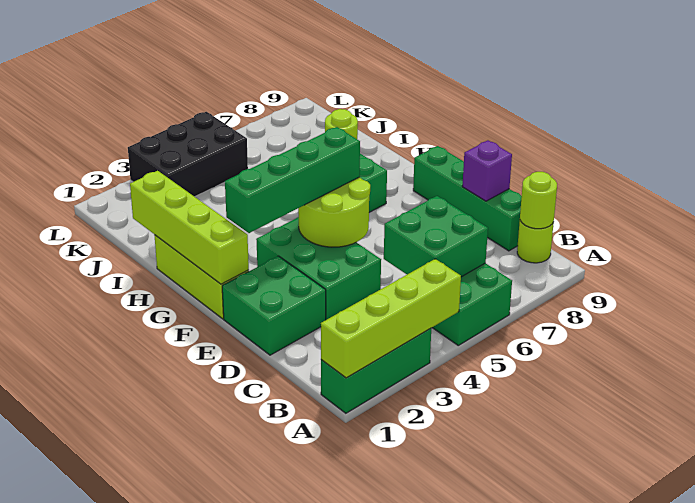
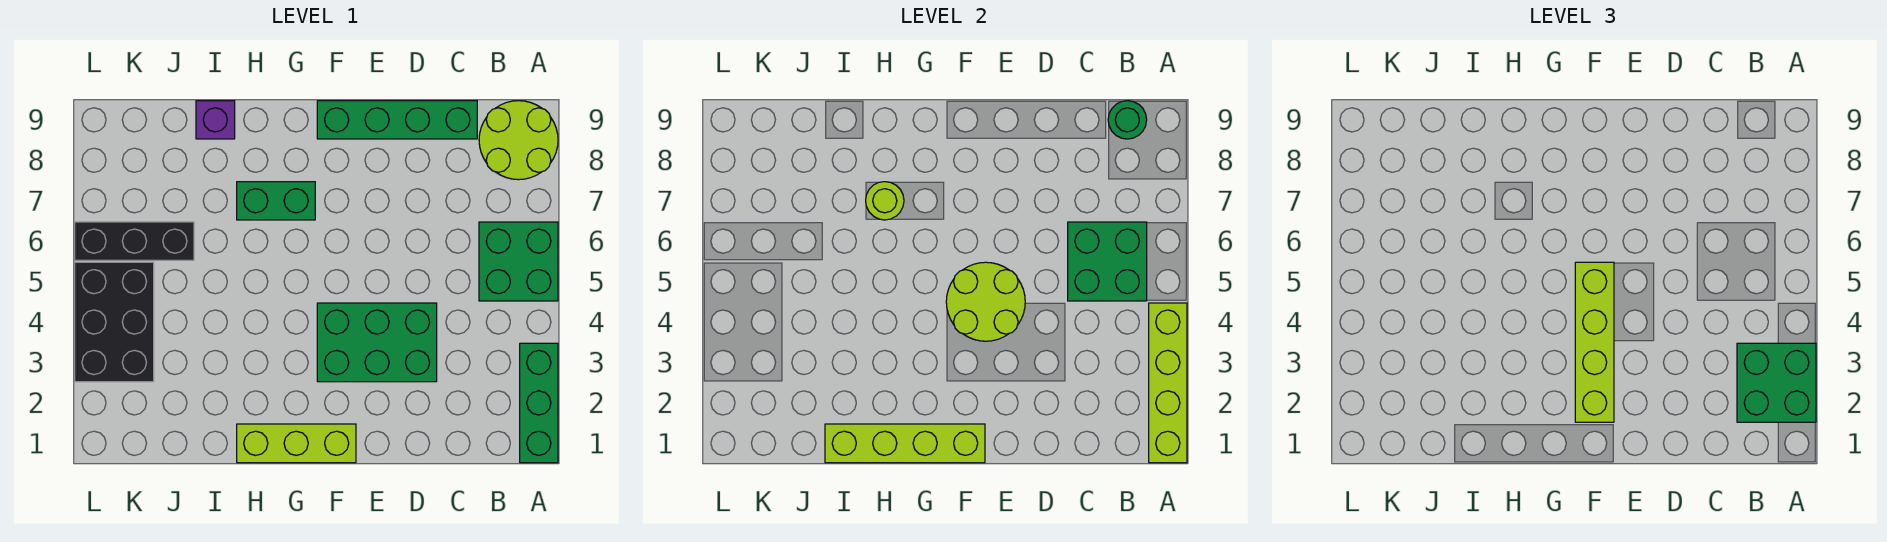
lime round brick B9 level 1 -> lime round brick A8:B9 level 1
lime round brick B9 level 2 -> green round brick B9 level 2
green brick D1:E2 level 1 -> green brick A2:B3 level 3
purple brick D9 level 2 -> purple brick I9 level 1
green brick F2:F5 level 3 -> lime brick F2:F5 level 3
none -> black brick J6:L6 level 1

